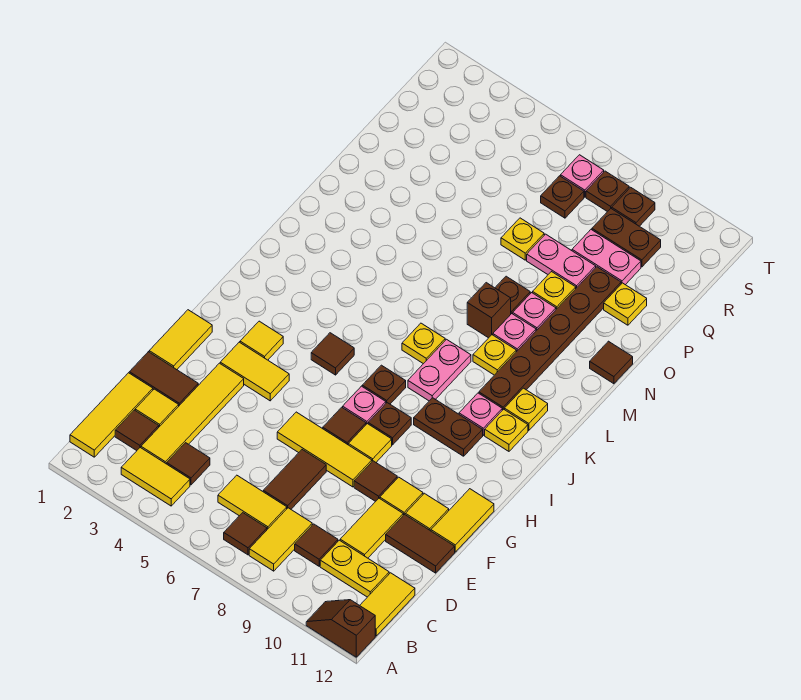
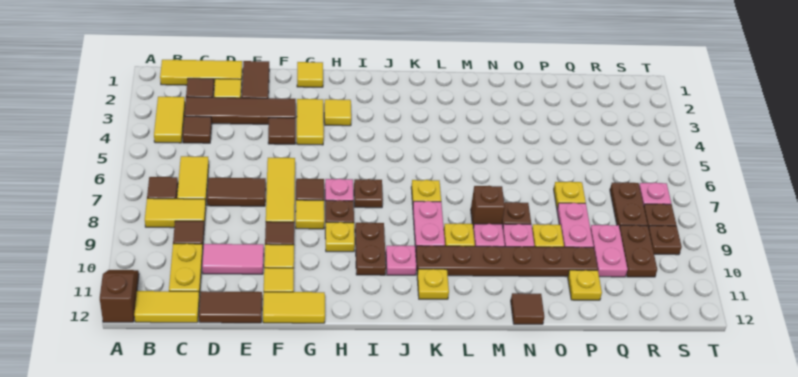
yellow tile C3:F3 level 1 -> brown tile C3:F3 level 1
yellow tile D10:E10 level 1 -> pink tile D10:E10 level 1
brown tile E11:E12 level 1 -> brown tile D12:E12 level 1
yellow tile F1:G1 level 1 -> yellow tile G1 level 1
brown tile I5 level 1 -> brown tile F4 level 1
pink plate J8:K8 level 1 -> pink plate K8:K9 level 1
yellow plate J11 level 1 -> yellow plate H9 level 1
brown plate R7 level 1 -> brown plate R7:R8 level 1

